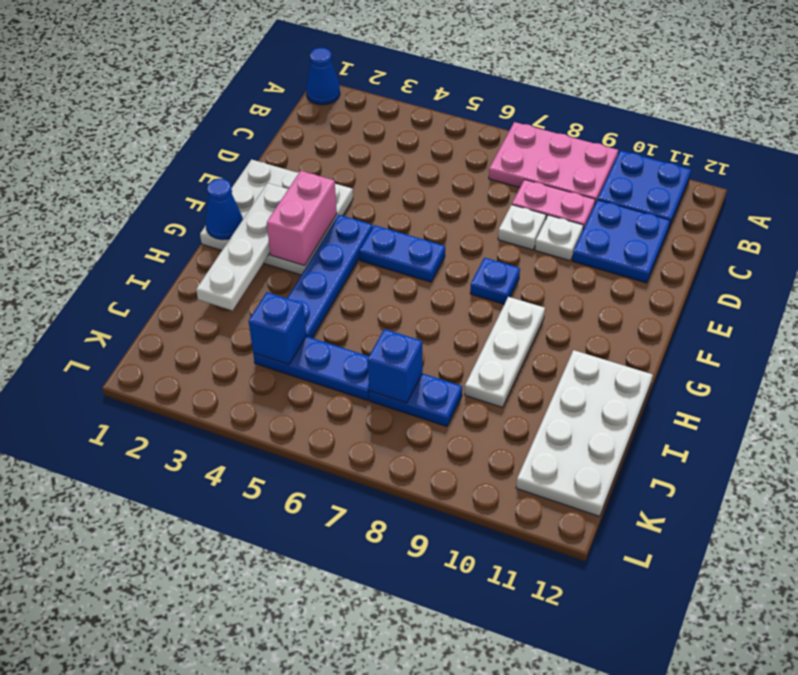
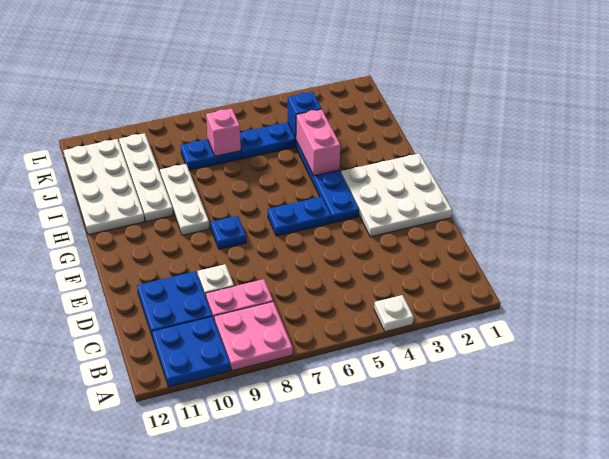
blue cone A1 level 1 -> none
pink plate A7:B9 level 1 -> pink plate A8:B9 level 1
white plate D8 level 1 -> white plate A4 level 1
white plate F2:I2 level 2 -> white plate H10:K10 level 1
pink brick F3:G3 level 2 -> pink brick H4:I4 level 2
blue cone G1 level 2 -> none
blue brick J7 level 2 -> pink brick J7 level 2

